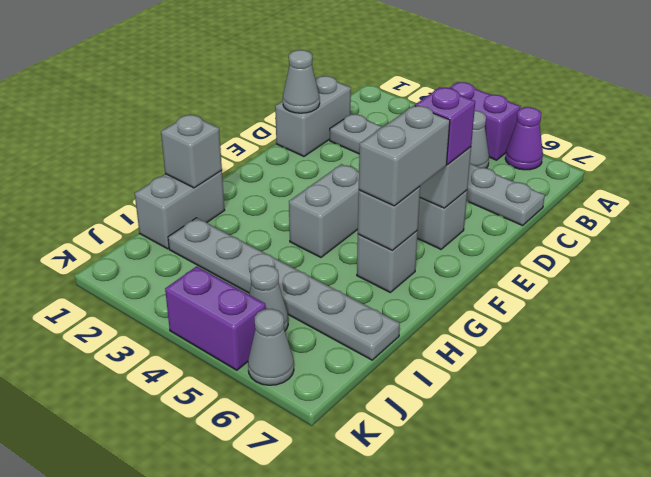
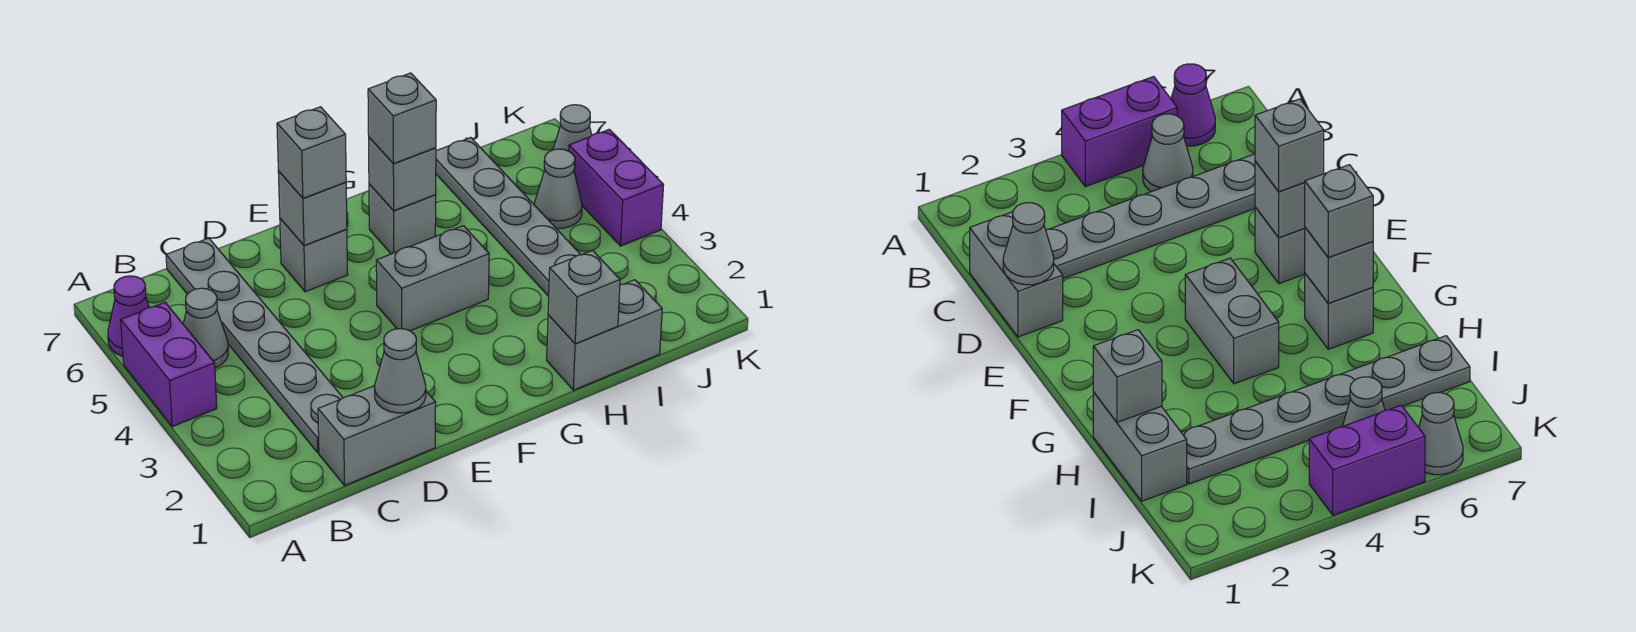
purple brick E6 level 3 -> grey brick E6 level 3
grey brick F6:G6 level 3 -> grey brick G6 level 3

